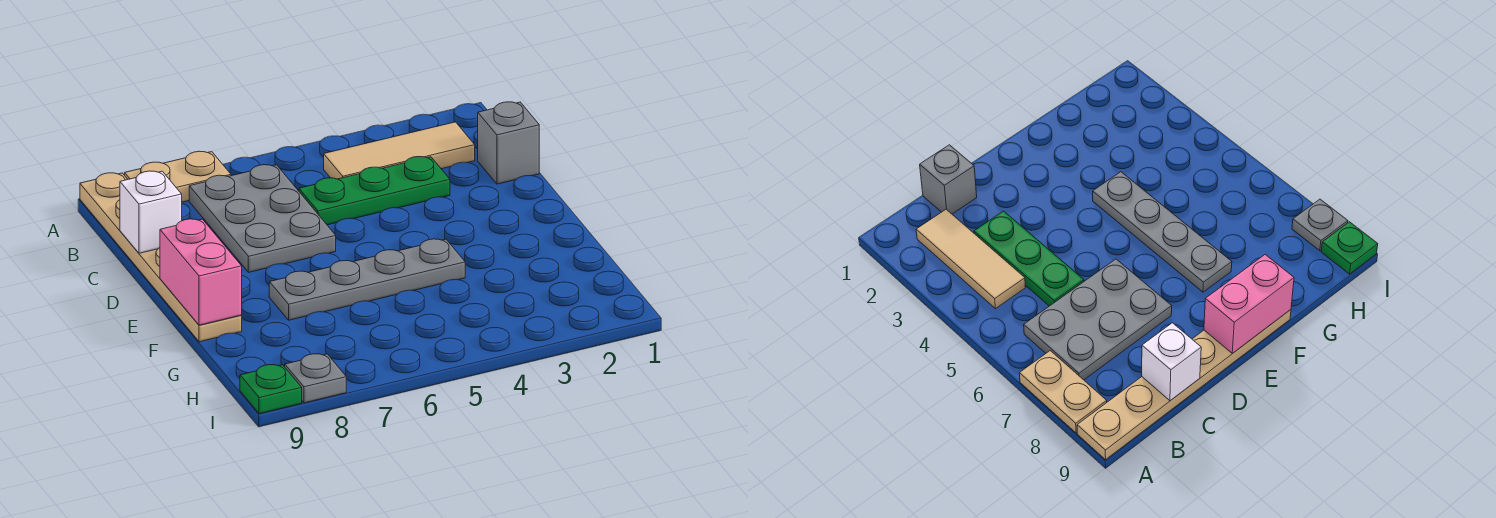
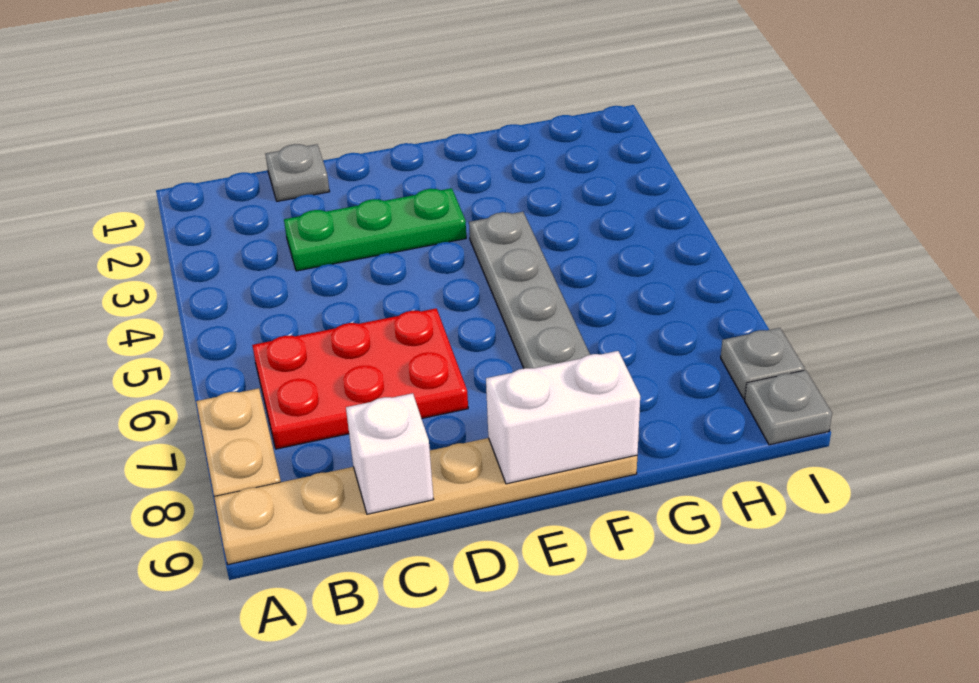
tan tile B2:B4 level 1 -> none
grey plate B6:D7 level 1 -> red plate B6:D7 level 1
grey brick C1 level 1 -> grey plate C1 level 1
green plate C3:C5 level 1 -> green plate C3:E3 level 1
pink brick E9:F9 level 2 -> white brick E9:F9 level 2
green plate I9 level 1 -> grey plate I9 level 1

